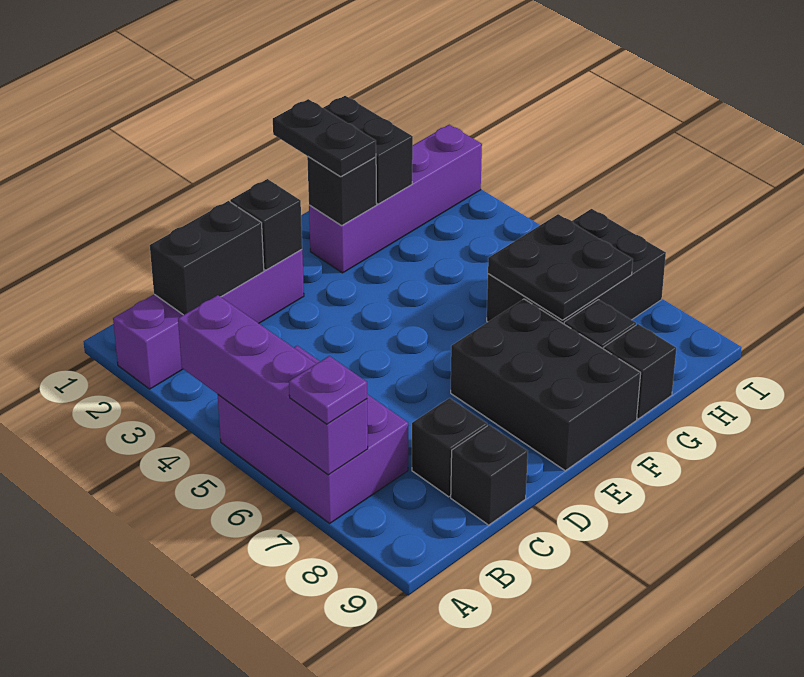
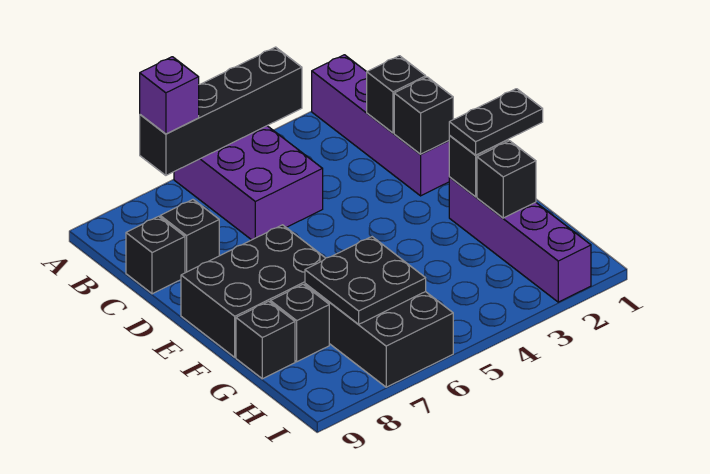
purple brick A4:A7 level 2 -> black brick A4:A7 level 2
purple brick A5:B7 level 1 -> purple brick A5:C6 level 1
purple plate A7 level 3 -> purple brick A7 level 3
black brick B2:C2 level 2 -> black brick C2 level 2
black brick G1:G2 level 2 -> black brick G2 level 2

